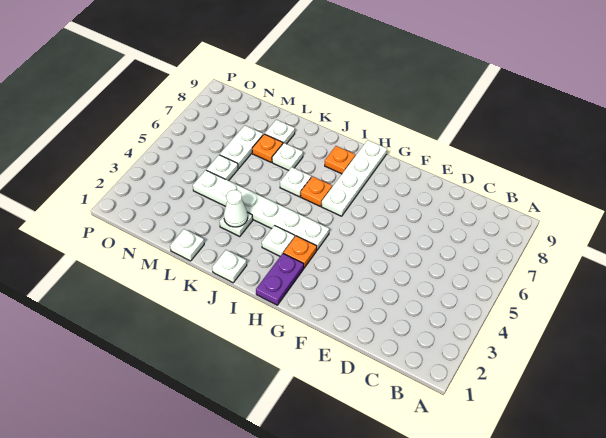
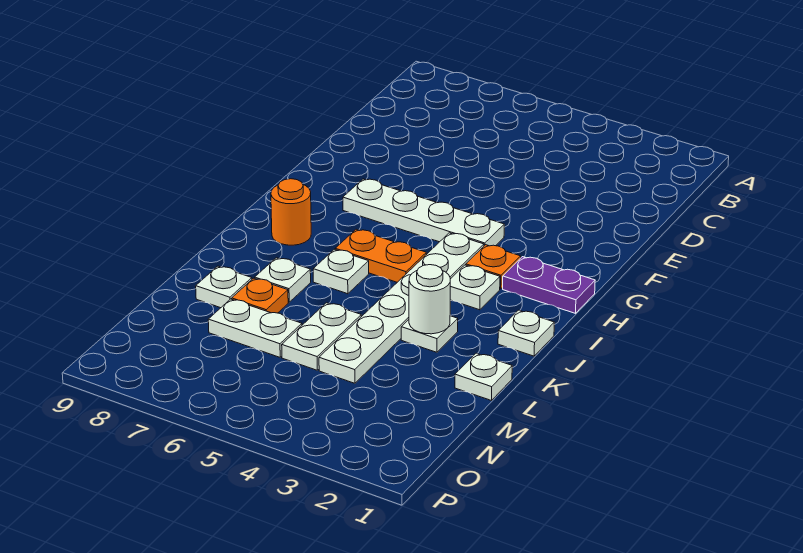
white plate H6:H9 level 1 -> white plate G4:G7 level 1
orange plate I6 level 1 -> orange plate I5:I6 level 1
orange plate I8 level 1 -> orange round brick I8 level 1
white cone K3 level 2 -> white round brick K3 level 2
white plate M5 level 1 -> white plate L5:M5 level 1

